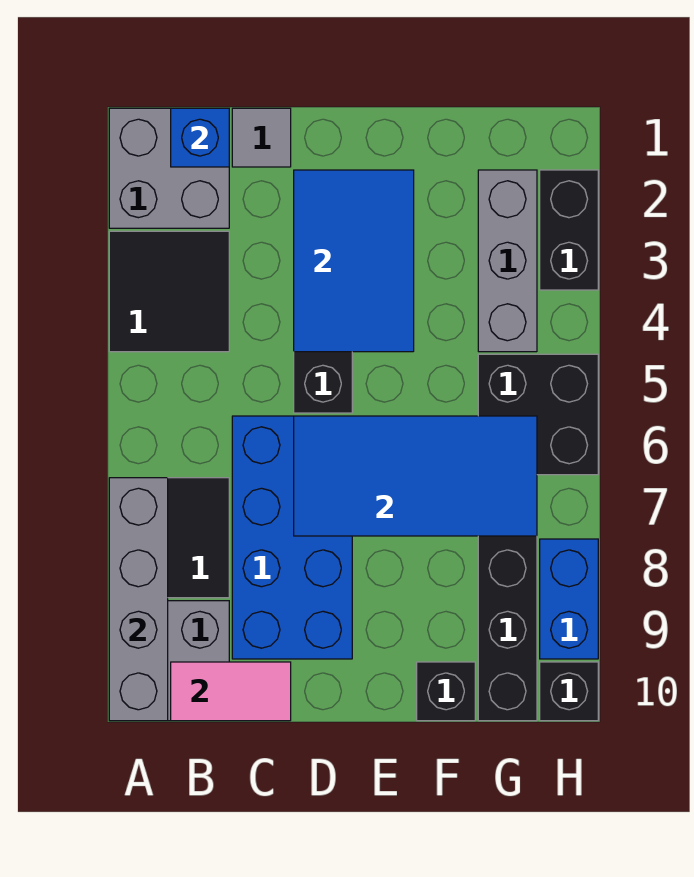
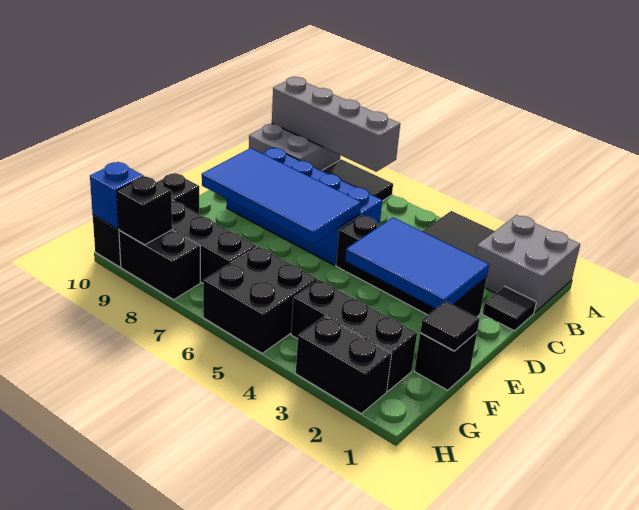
blue brick B1 level 2 -> blue brick H10 level 2
pink tile B10:C10 level 2 -> none
grey tile C1 level 1 -> black tile C1 level 1
blue tile D6:G7 level 2 -> blue tile D6:E9 level 2
none -> black brick F1 level 1
none -> black tile F1 level 2
grey brick G2:G4 level 1 -> black brick G2:G4 level 1
blue brick H8:H9 level 1 -> black brick H8:H9 level 1
none -> black brick H9 level 2

